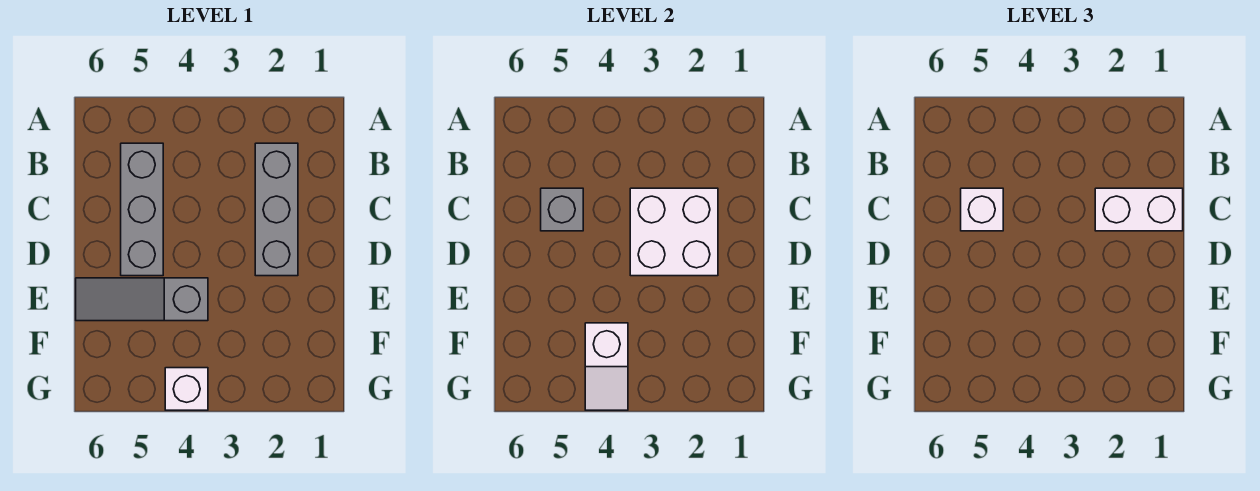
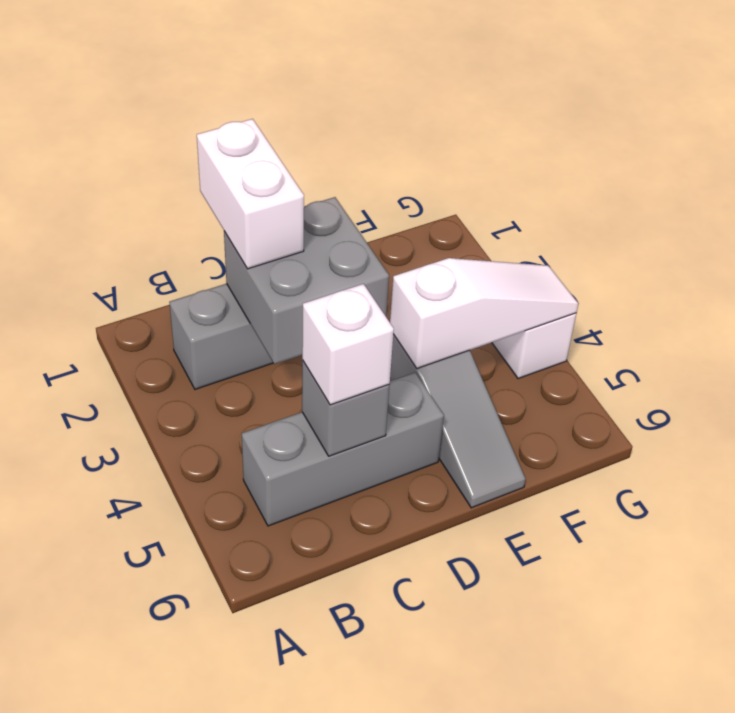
white brick C2:D3 level 2 -> grey brick C2:D3 level 2
white slope F4:G4 level 2 top F -> white slope E4:G4 level 2 top E

